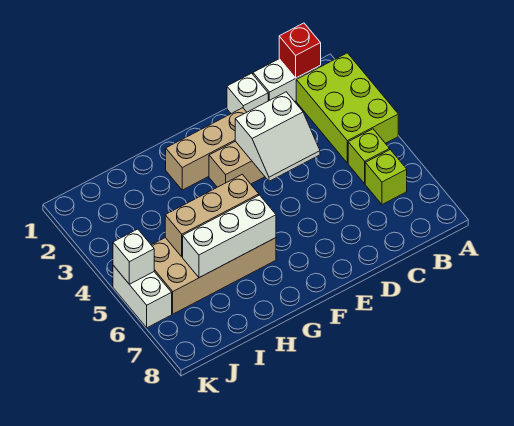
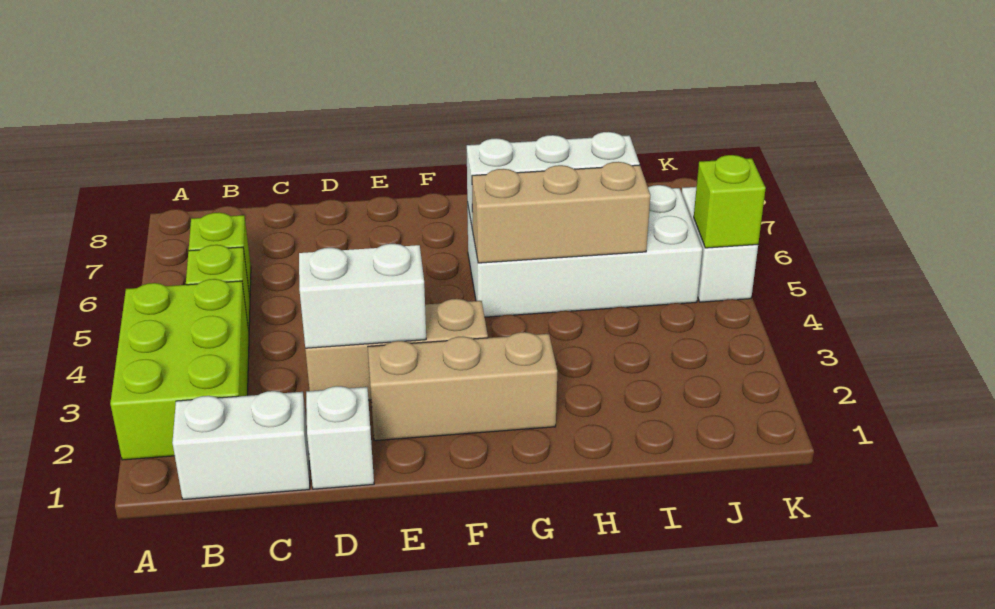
red brick B1 level 2 -> none
tan brick G5:J6 level 1 -> white brick G5:J6 level 1
white brick K5 level 2 -> lime brick K5 level 2

